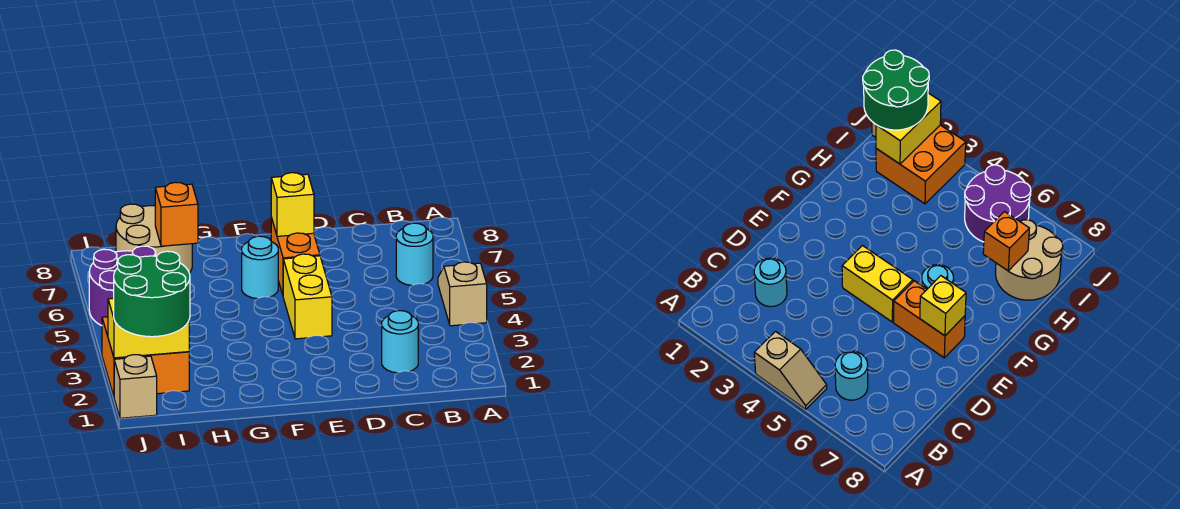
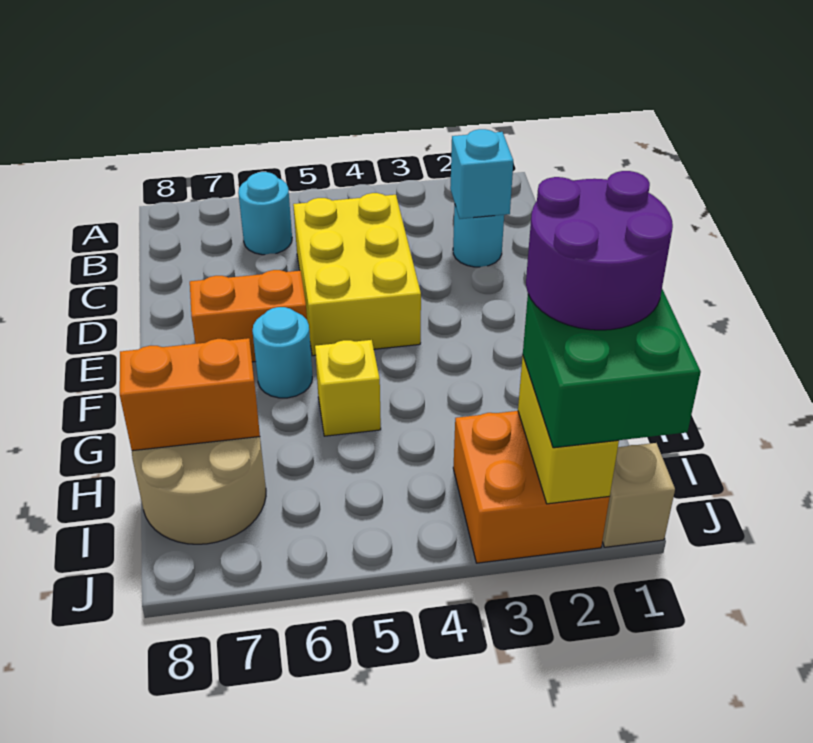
tan slope A4:A5 level 1 top 4 -> none
none -> cyan brick C2 level 2
yellow brick E4:E5 level 1 -> yellow brick C4:E5 level 1
yellow brick E7 level 2 -> yellow brick G5 level 1
orange brick H7 level 2 -> orange brick H7:H8 level 2
green round brick I1:J2 level 3 -> green brick I1:J2 level 3
purple round brick I5:J6 level 1 -> purple round brick H1:I2 level 4

